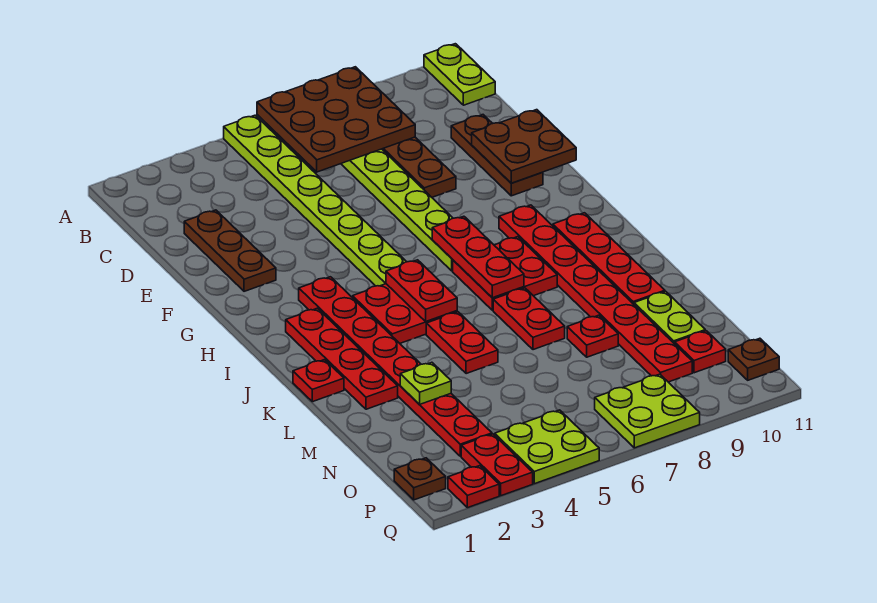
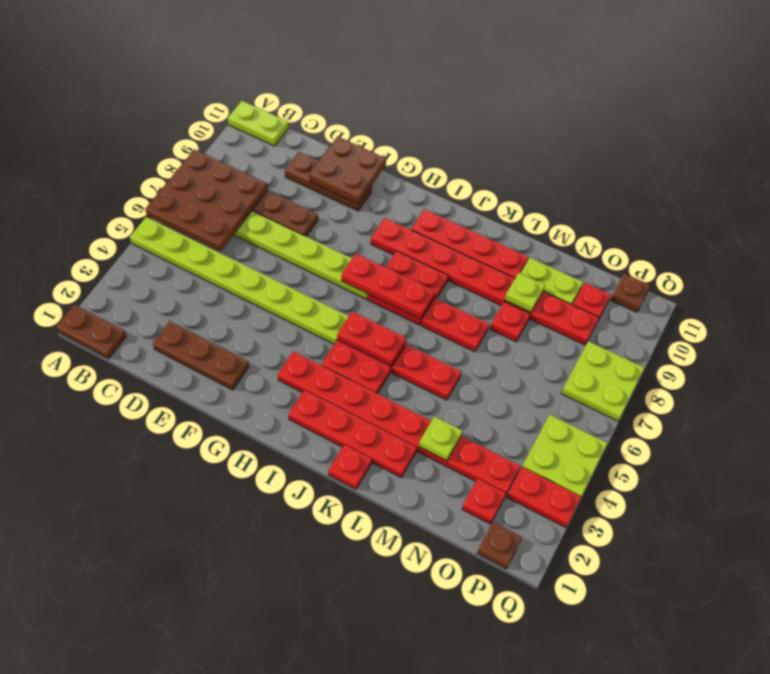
none -> brown plate A1:B1 level 1
none -> lime plate M9 level 2
red plate Q2 level 1 -> red plate O2 level 1

